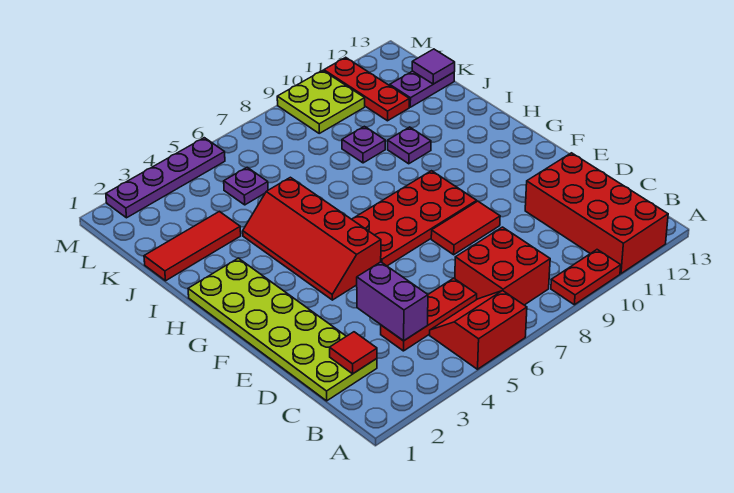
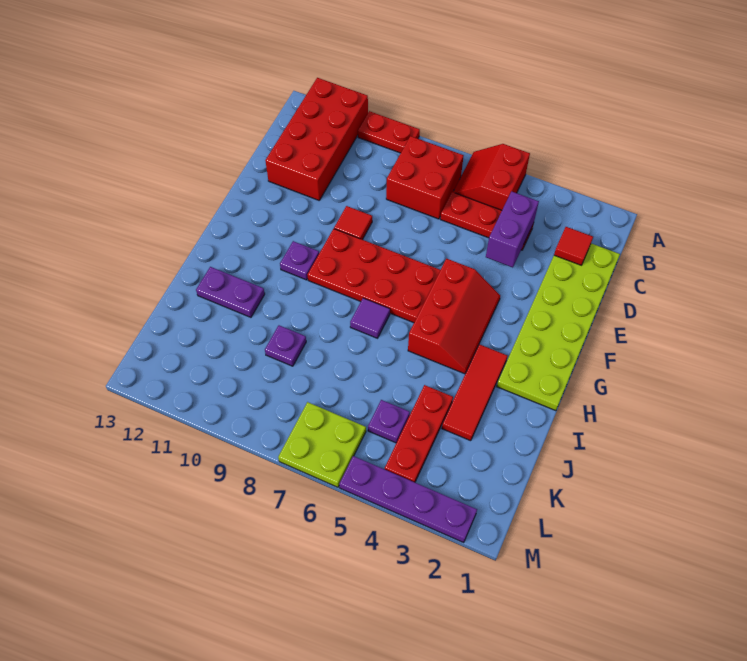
red slope A5:B6 level 1 top A -> red slope A5:B6 level 1 top 5
red tile E8:E9 level 1 -> red tile E9 level 1
red slope F4:I5 level 1 top 5 -> red slope F4:H5 level 1 top 5
purple plate I10 level 1 -> purple plate G10 level 1
red tile J1:J3 level 1 -> red tile H3:J3 level 1
red plate K11:M11 level 1 -> red plate J4:L4 level 1
purple plate K12:K13 level 1 -> purple plate I11:I12 level 1
purple tile K13 level 2 -> purple tile H7 level 1
lime plate L9:M10 level 1 -> lime plate L6:M7 level 1

